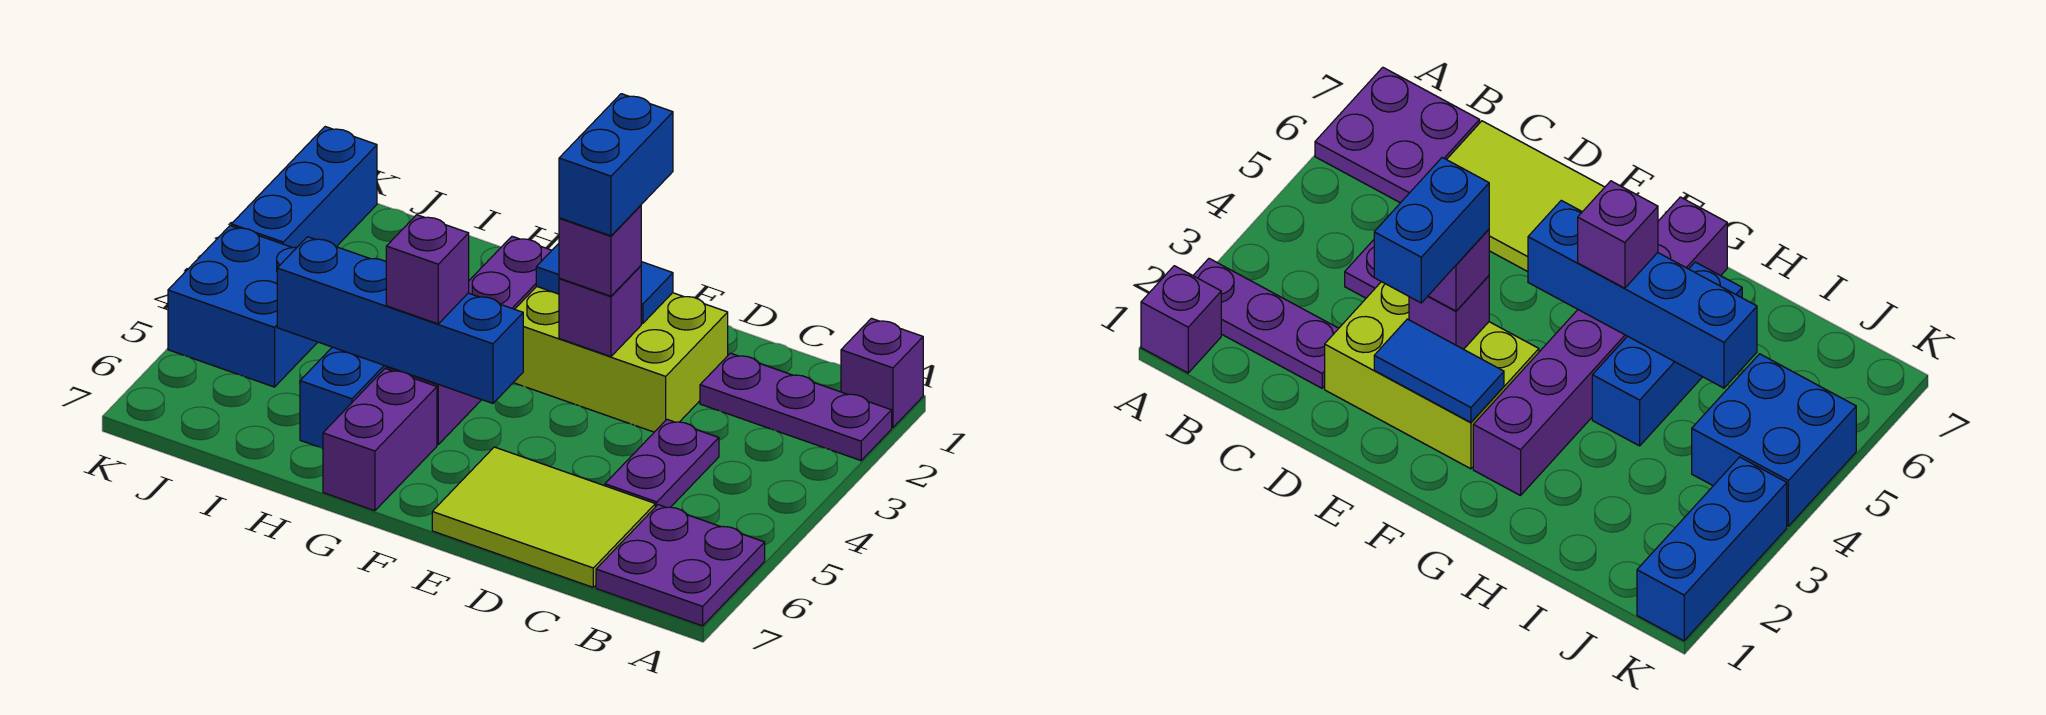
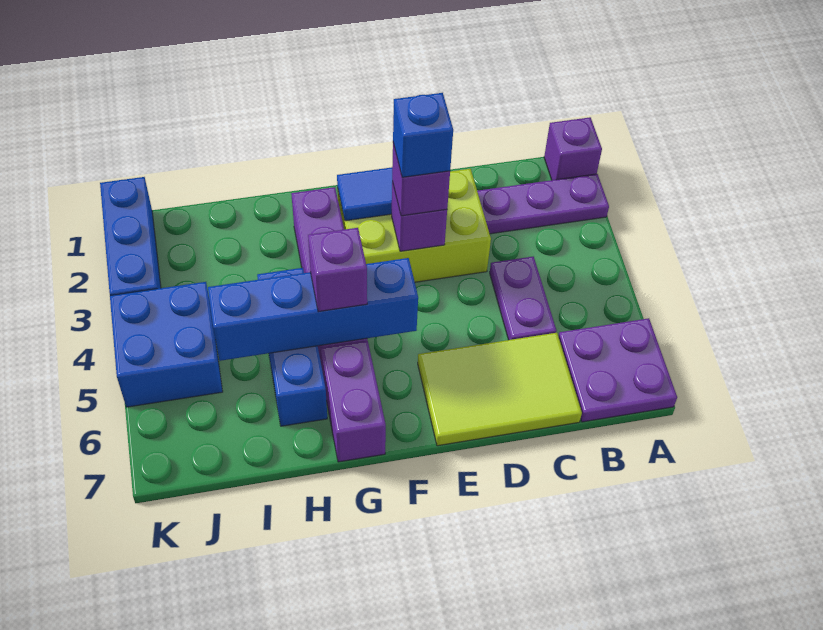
blue brick E2:E3 level 4 -> blue brick E3 level 4

